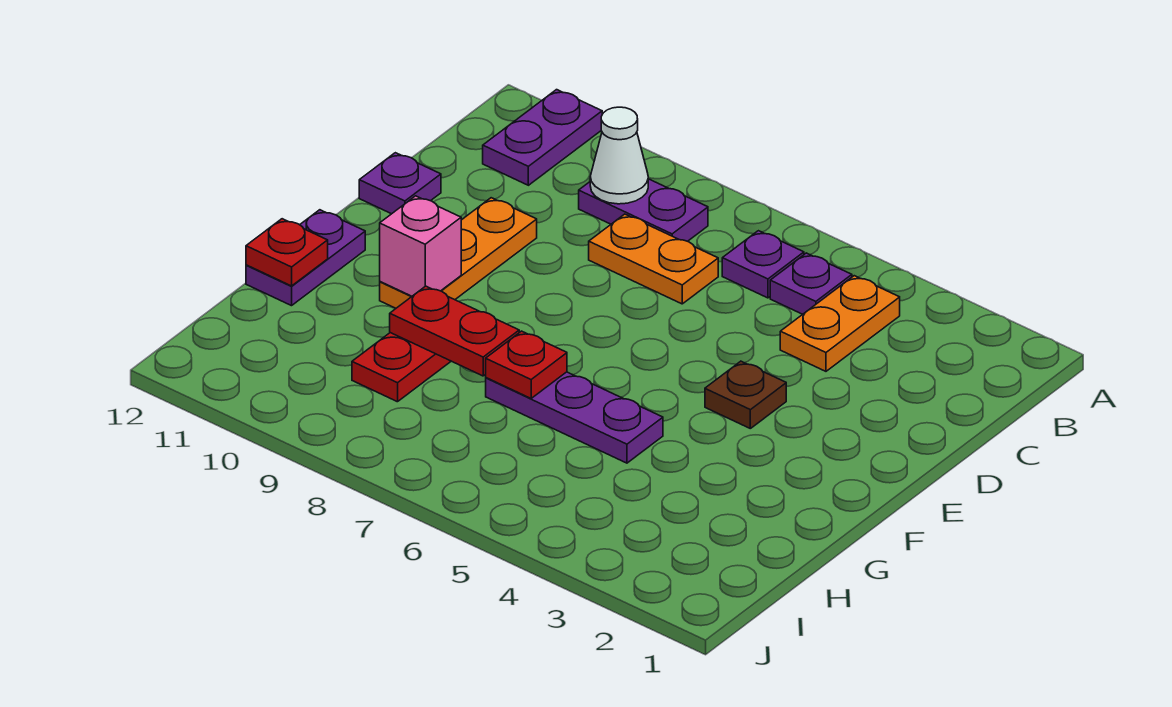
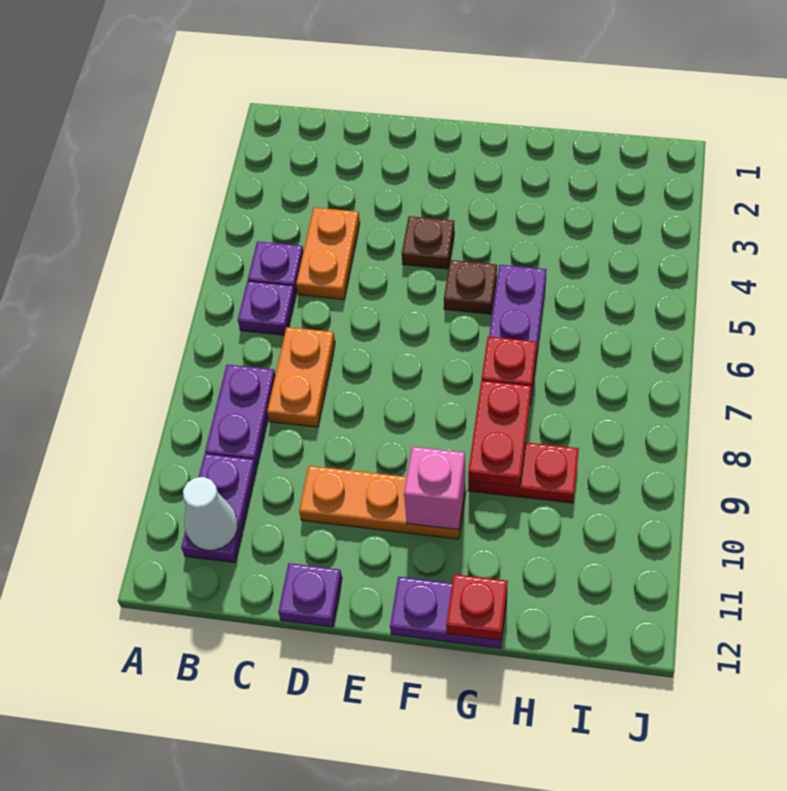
purple plate A11:B11 level 1 -> purple plate B10:B11 level 1
orange plate B4:C4 level 1 -> orange plate C4:C5 level 1
white cone B9 level 2 -> white cone B11 level 2
none -> brown plate F5 level 1

